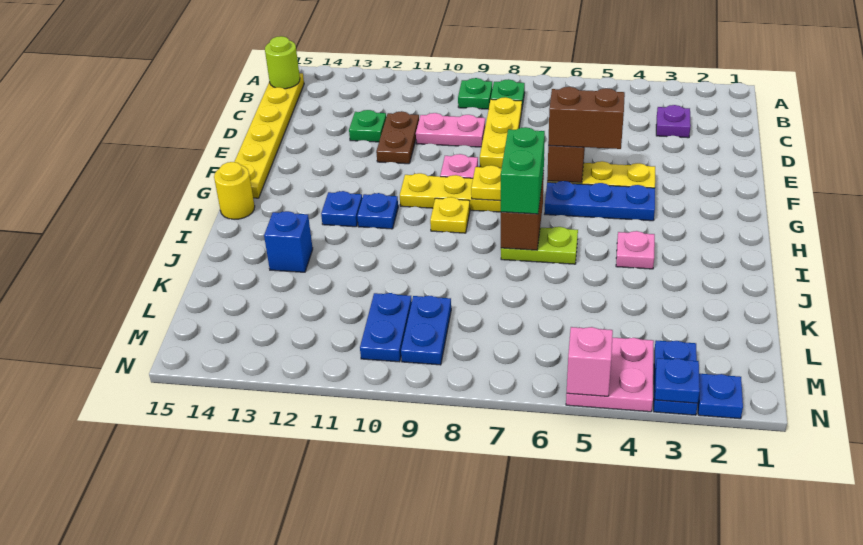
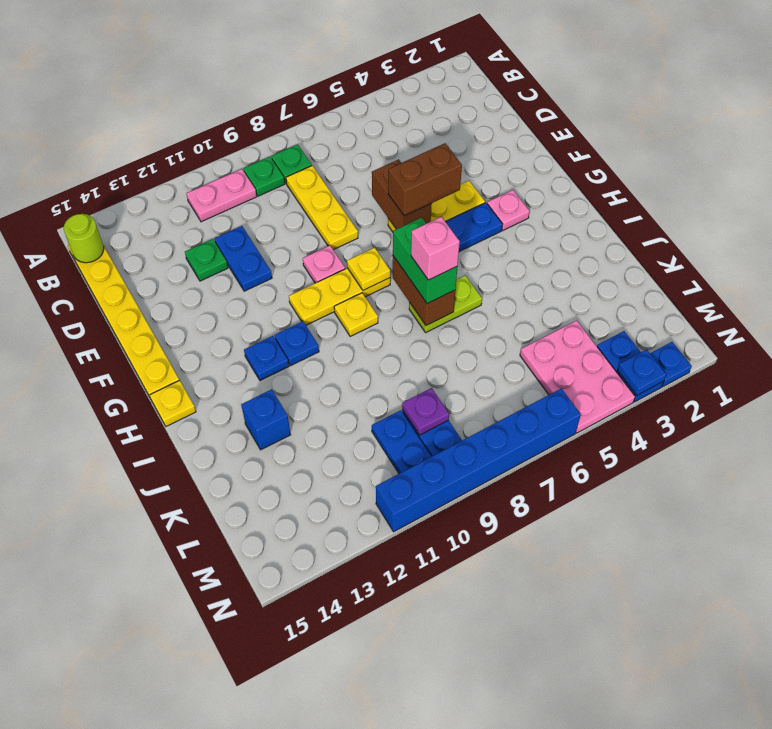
purple plate C3 level 1 -> purple plate L9 level 2
pink plate D9:D10 level 1 -> pink plate B10:B11 level 1
brown plate D11:E11 level 1 -> blue plate D11:E11 level 1
yellow round brick H15 level 1 -> yellow plate H15 level 1
pink plate I4 level 1 -> pink plate G3 level 1
pink plate M4:N5 level 1 -> pink plate L4:N5 level 1
pink brick N5 level 2 -> pink brick I7 level 4
none -> blue brick N6:N11 level 1

